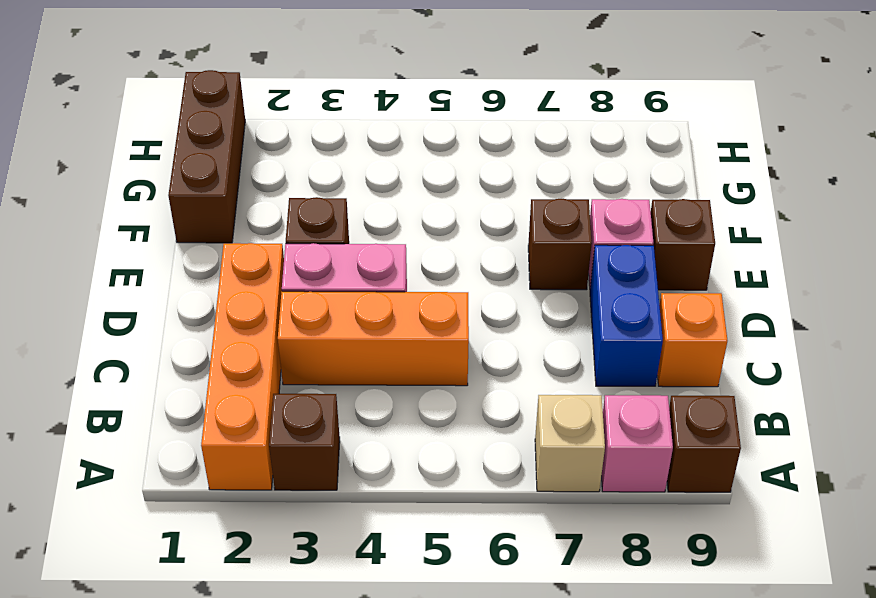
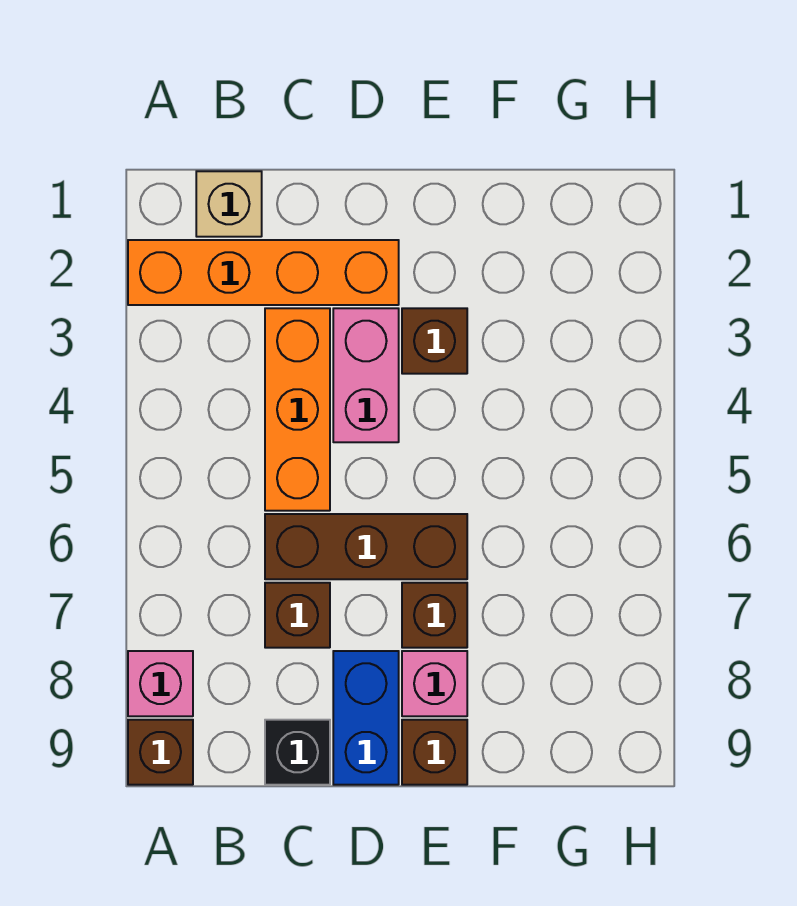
brown brick A3 level 1 -> brown brick C7 level 1
tan brick A7 level 1 -> tan brick B1 level 1
blue brick C8:D8 level 1 -> blue brick D8:D9 level 1
orange brick C9 level 1 -> black brick C9 level 1
brown brick F1:H1 level 1 -> brown brick C6:E6 level 1

